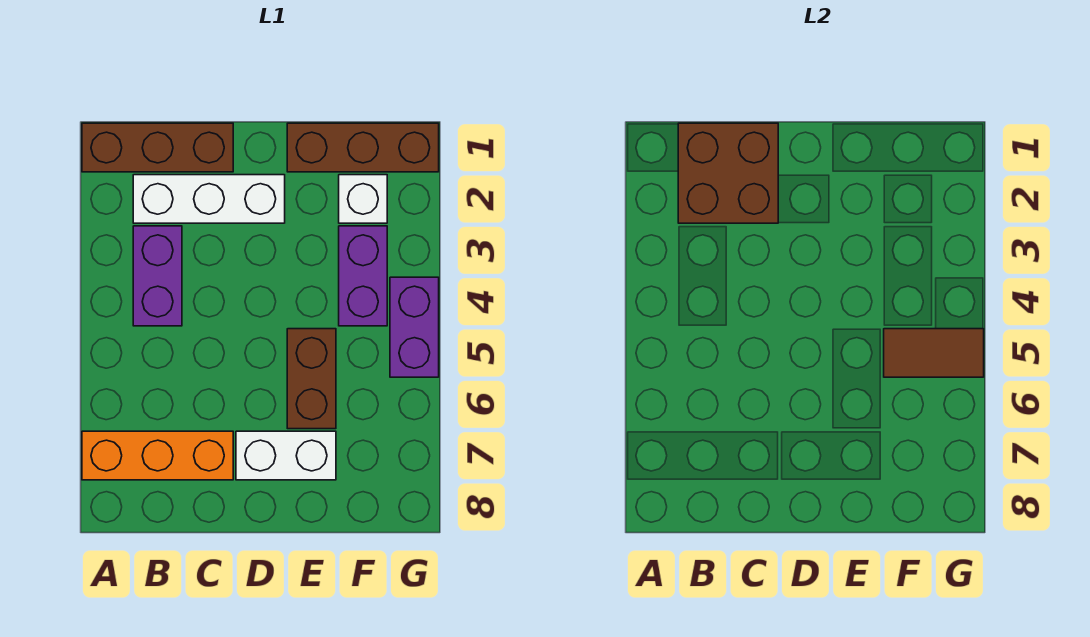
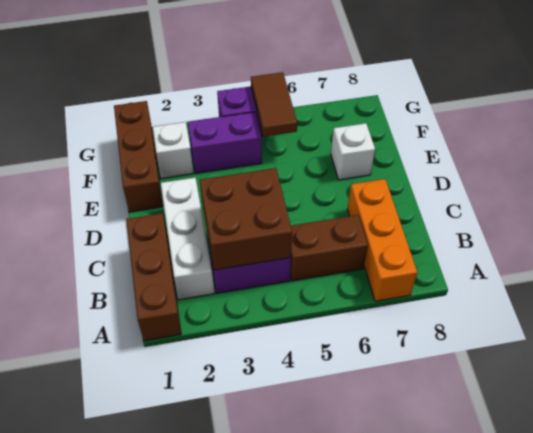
brown brick B1:C2 level 2 -> brown brick B3:C4 level 2
white brick D7:E7 level 1 -> white brick E7 level 1
brown brick E5:E6 level 1 -> brown brick B5:B6 level 1

